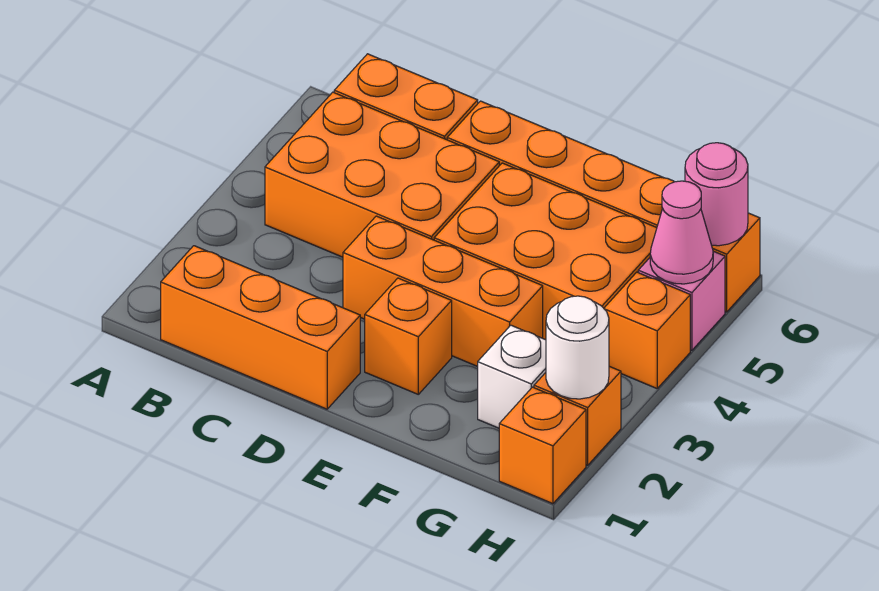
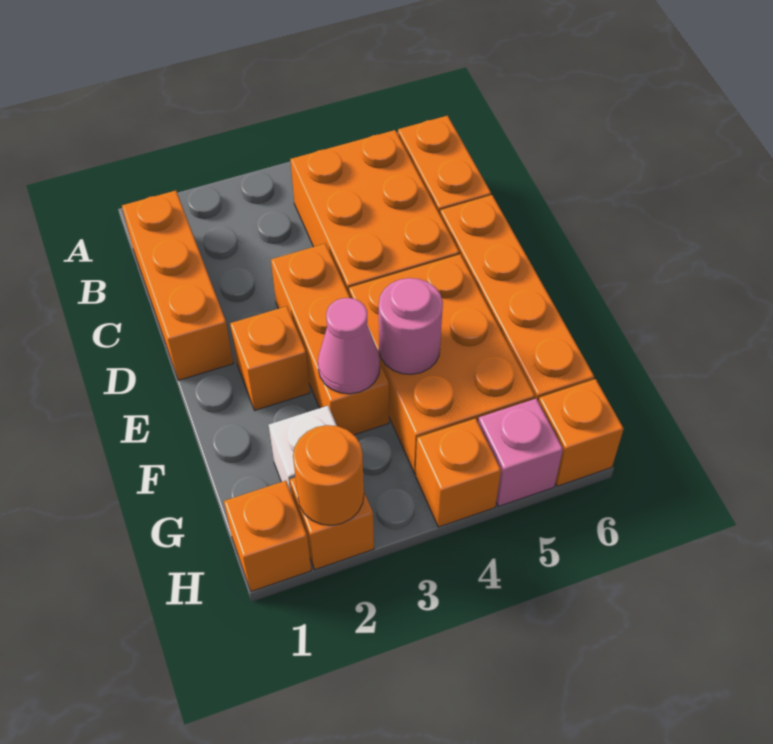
white round brick H2 level 2 -> orange round brick H2 level 2
pink cone H5 level 2 -> pink cone F3 level 2
pink round brick H6 level 2 -> pink round brick F4 level 2

